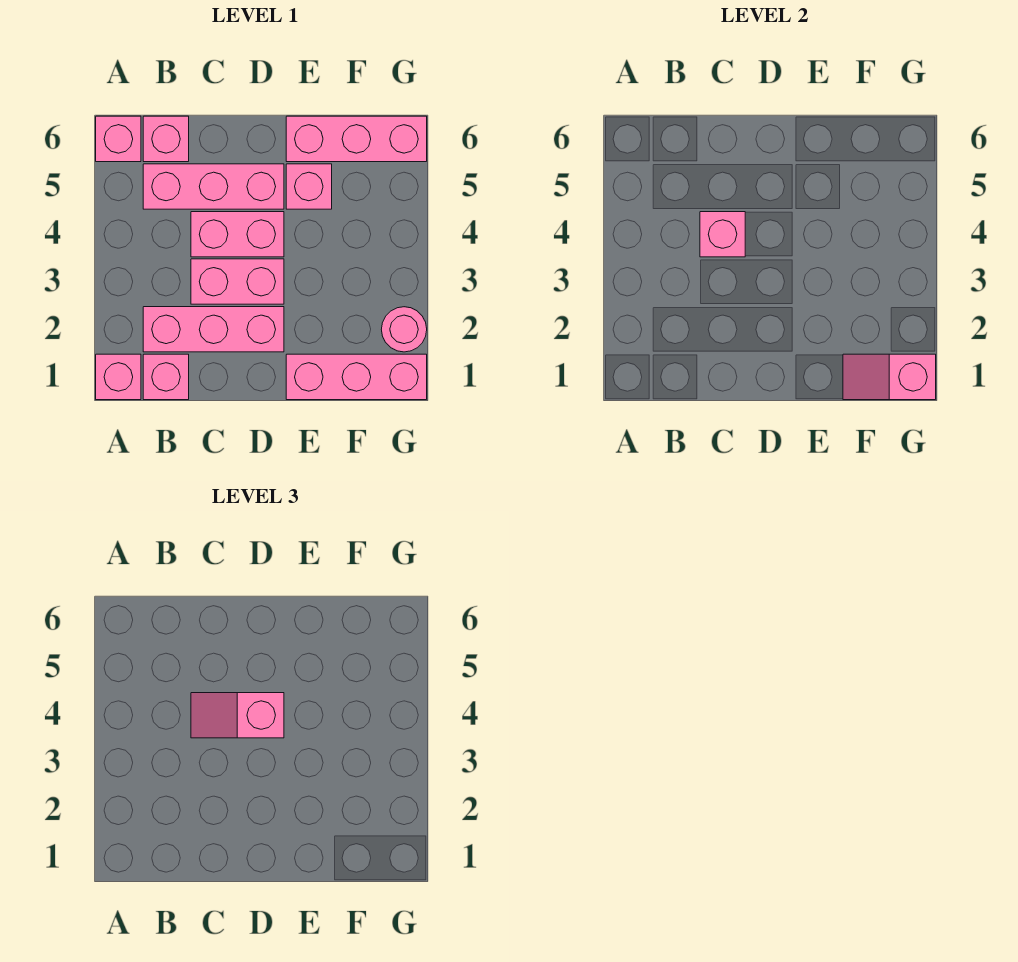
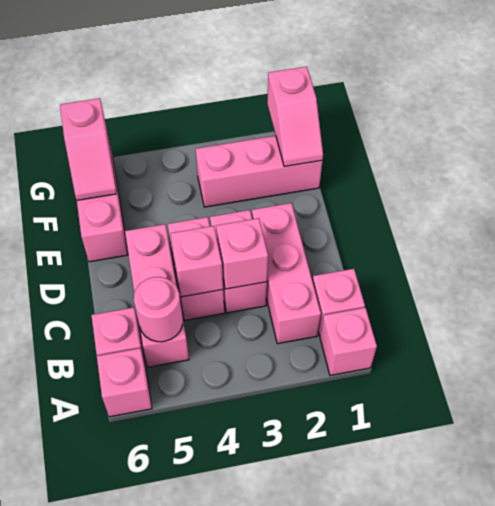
pink slope C4:D4 level 3 top D -> pink slope F6:G6 level 2 top G
pink brick E1:G1 level 1 -> pink brick F1:F3 level 1
pink brick E5 level 1 -> pink brick C3 level 2
pink round brick G2 level 1 -> pink round brick B5 level 2

